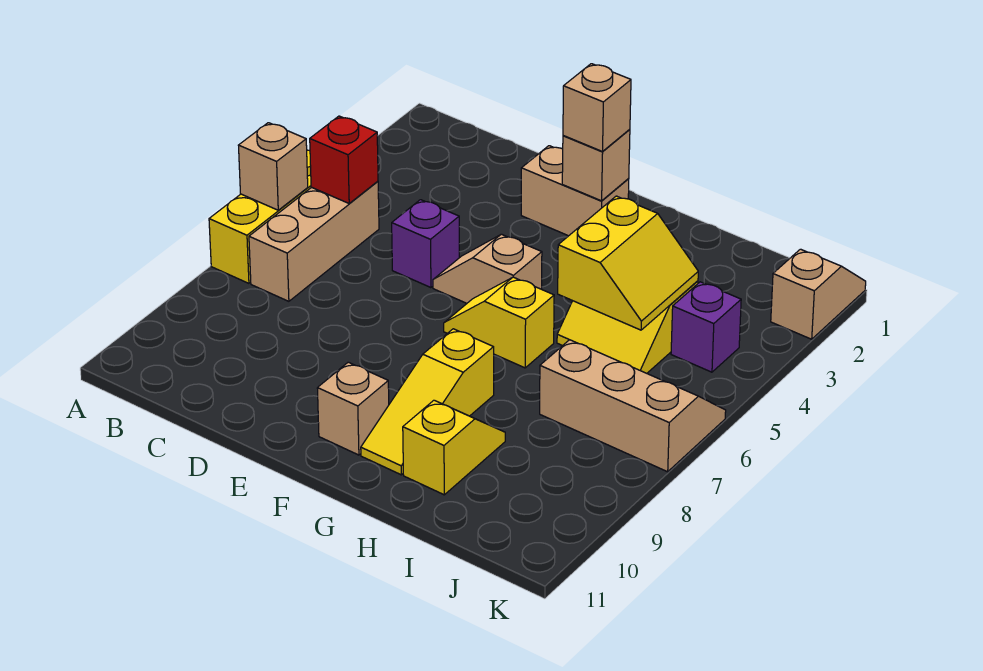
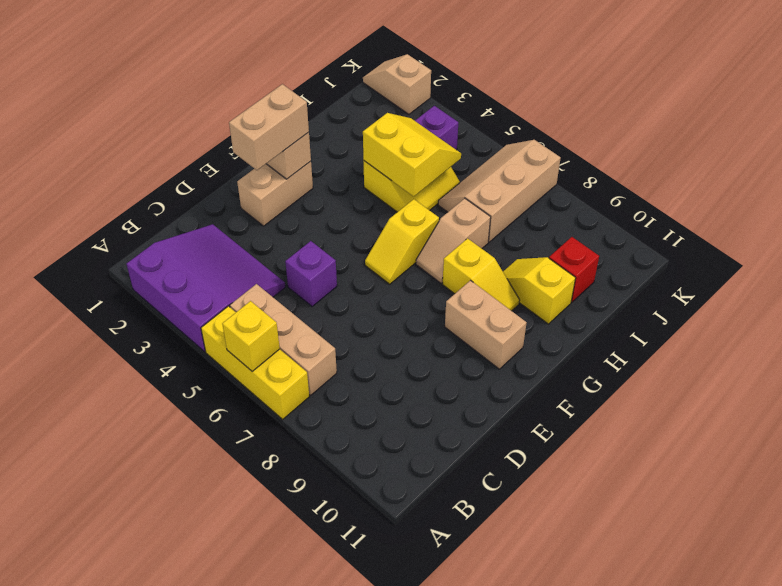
none -> purple slope A2:C4 level 1 top A
tan brick A6 level 2 -> yellow brick A6 level 2
red brick B5 level 2 -> red brick I10 level 1
tan slope E5:F5 level 1 top F -> tan slope G7:H7 level 1 top H
tan brick F2 level 3 -> tan brick E2:F2 level 3
tan brick F10 level 1 -> tan brick F9:F10 level 1
yellow slope G8:G10 level 1 top 8 -> yellow slope G8:G9 level 1 top 8

